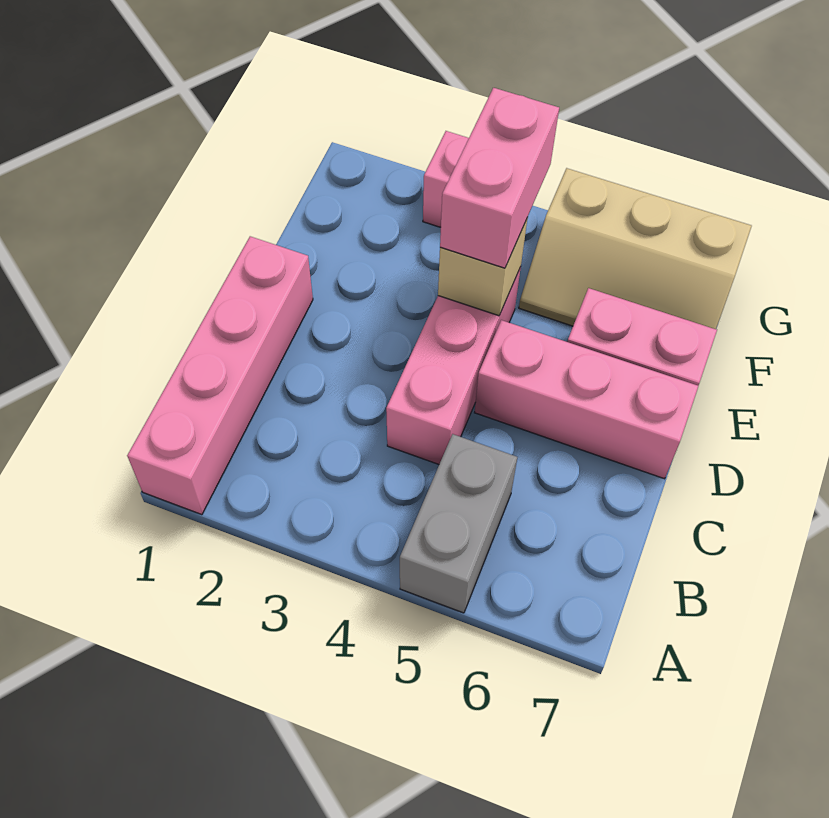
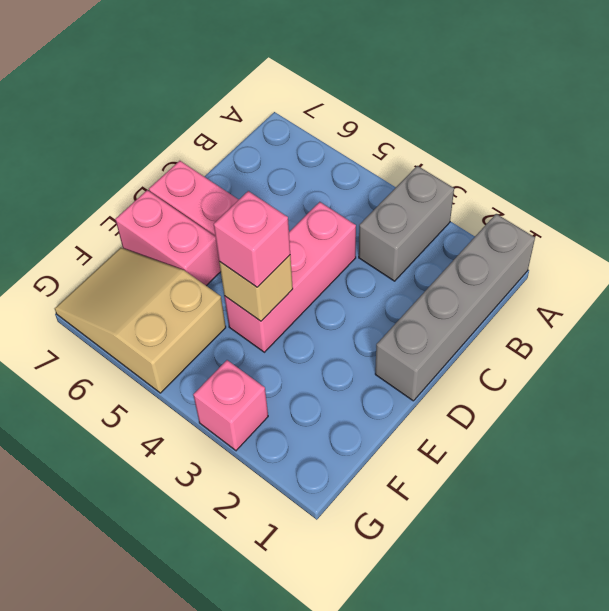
pink brick A1:D1 level 1 -> grey brick A1:D1 level 1
grey brick A5:B5 level 1 -> grey brick A3:B3 level 1
pink brick E4:F4 level 3 -> pink brick E4 level 3
tan slope F5:G7 level 1 top G -> tan slope F5:G7 level 1 top 5

